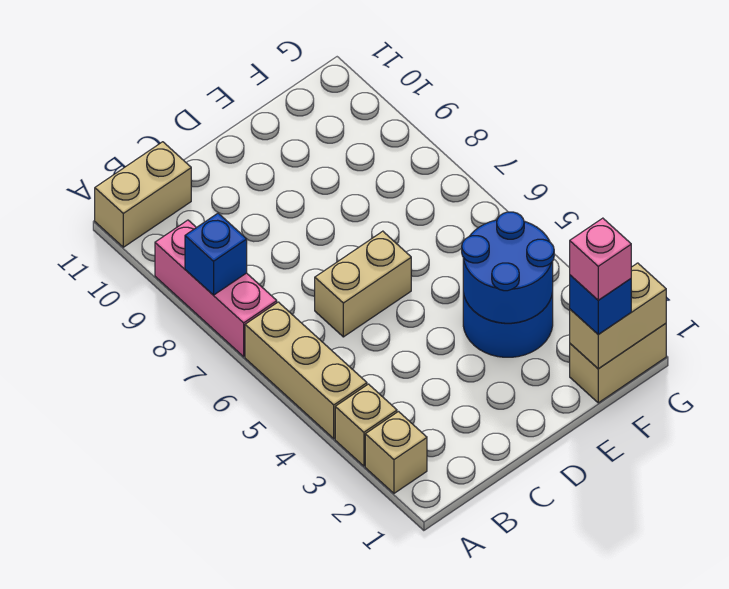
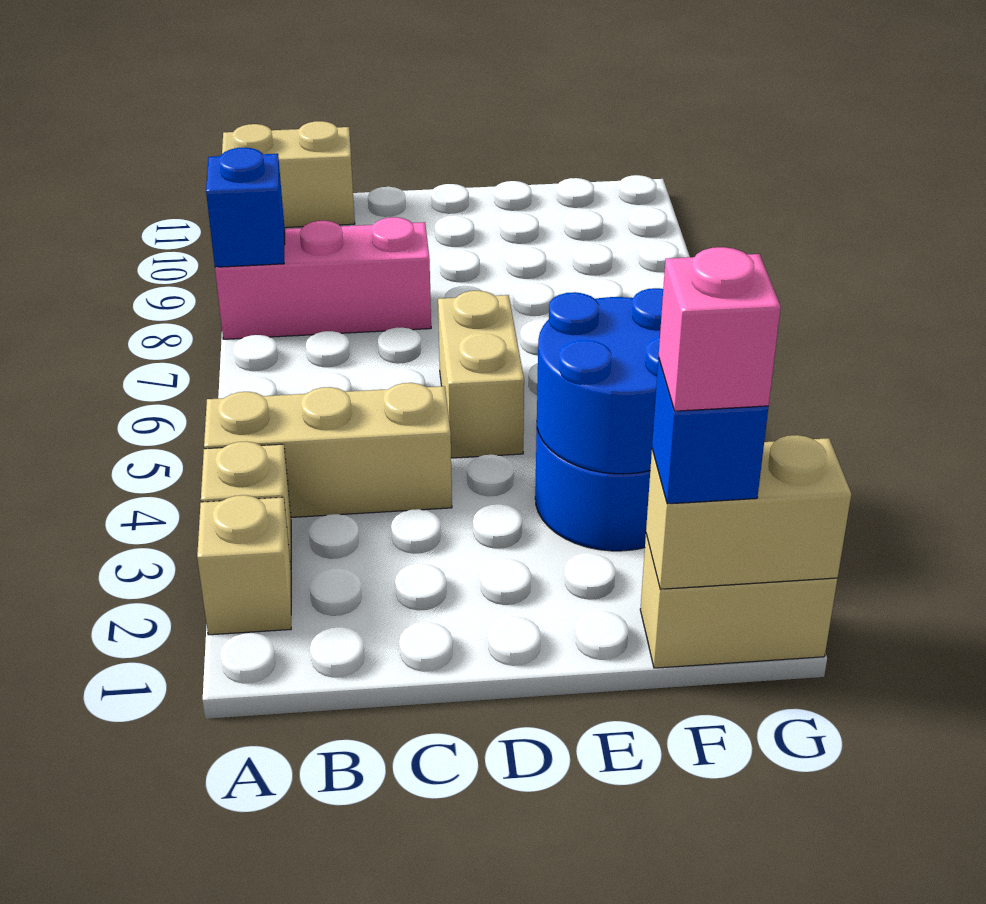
tan brick A4:A6 level 1 -> tan brick A4:C4 level 1
pink brick A7:A9 level 1 -> pink brick A8:C8 level 1
tan brick C6:D6 level 1 -> tan brick D5:D6 level 1

